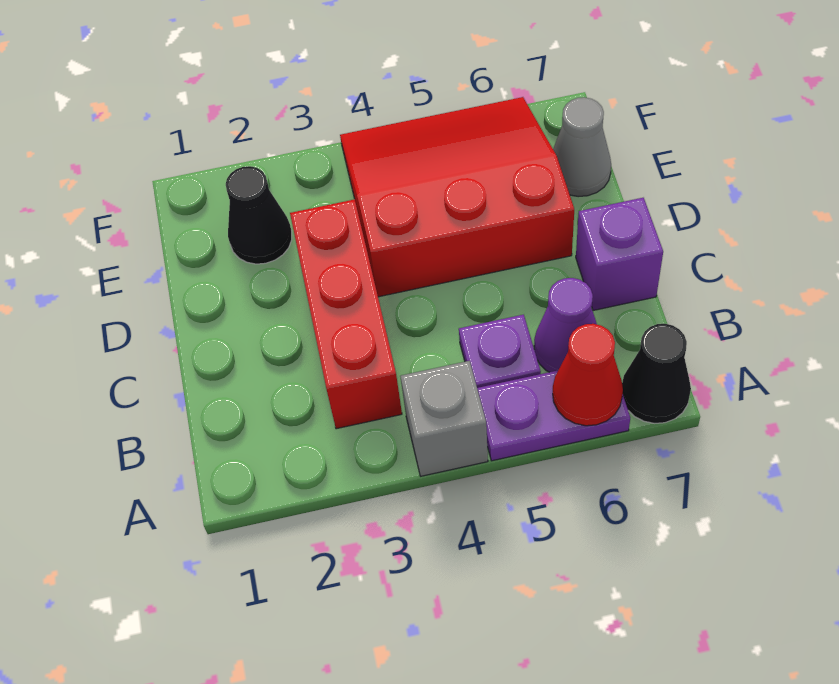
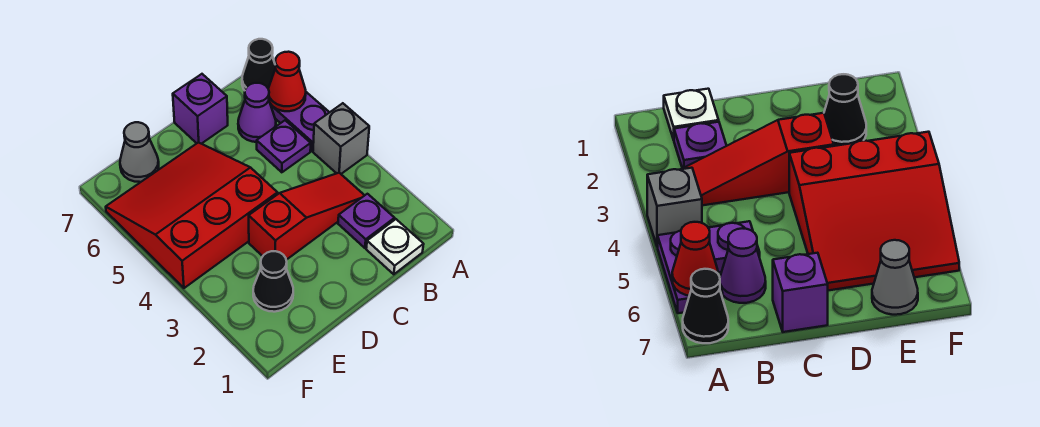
none -> white plate B1 level 1
none -> purple plate B2 level 1
red brick B3:D3 level 1 -> red slope B3:D3 level 1 top D
red slope D4:F6 level 1 top D -> red slope D4:F6 level 1 top 4

